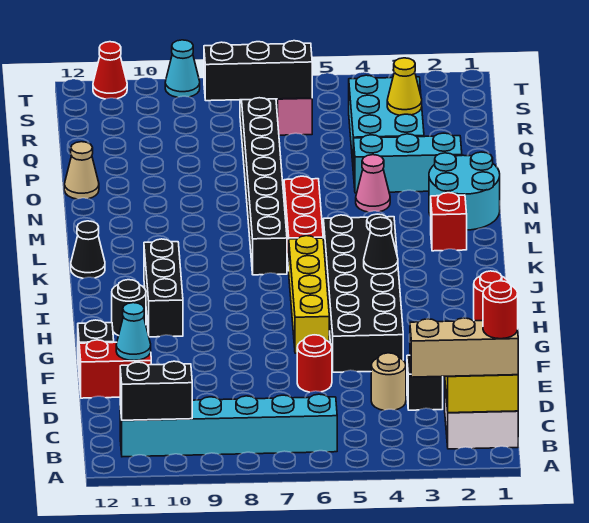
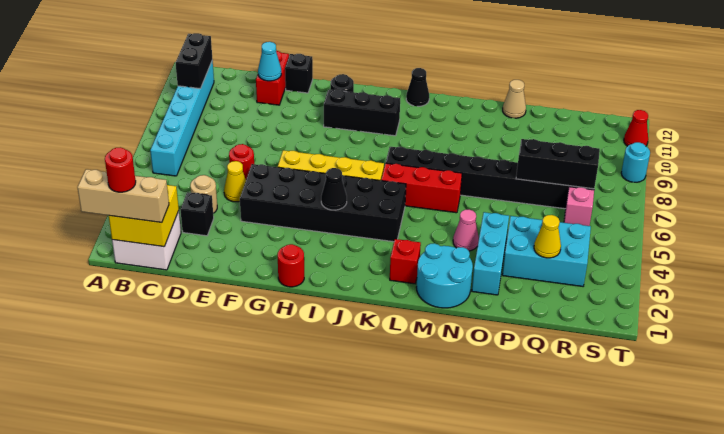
tan brick B1:B3 level 3 -> tan brick A1:C1 level 3
none -> yellow cone E5 level 1
black brick R6:R8 level 2 -> black brick P7:R7 level 2
cyan cone T9 level 1 -> cyan round brick T9 level 1

